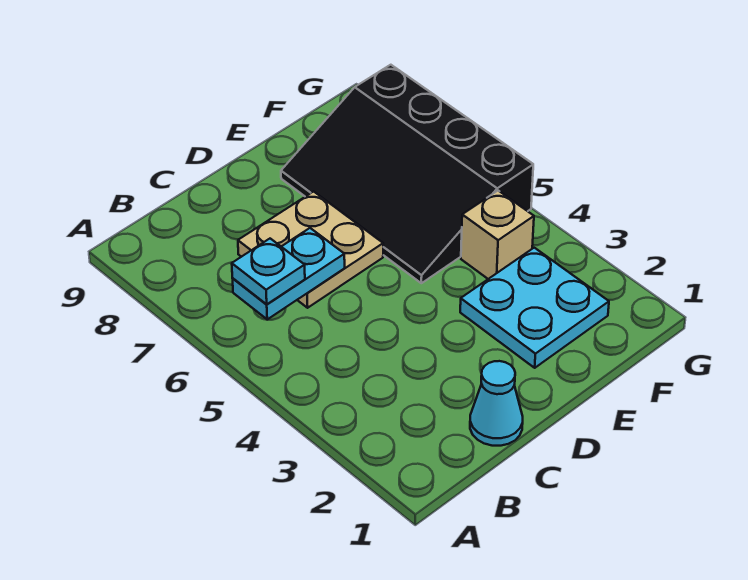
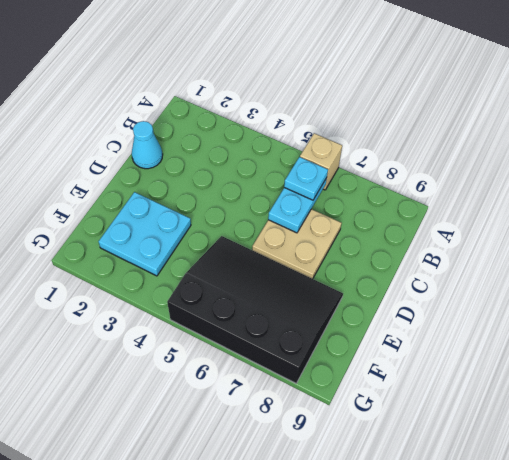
tan brick F4 level 1 -> tan brick A6 level 1

